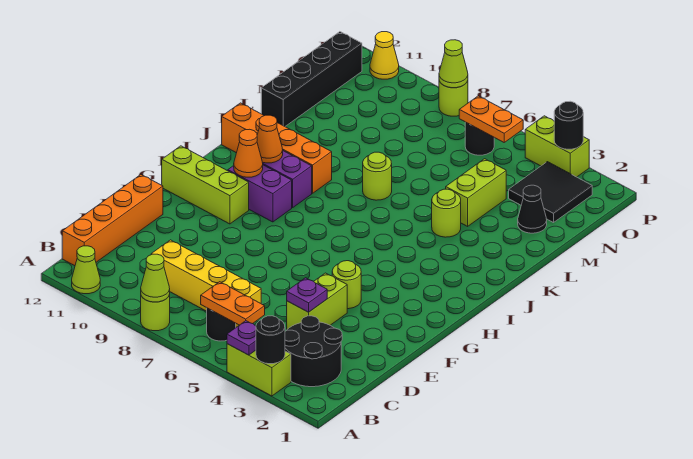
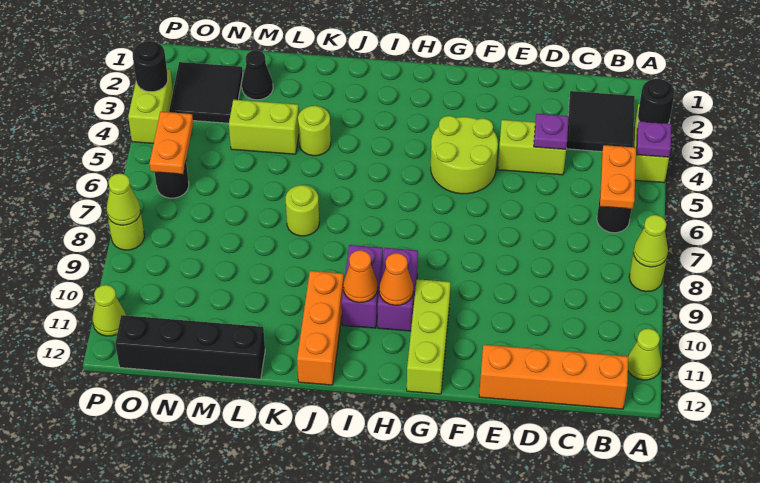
black round brick B2:C3 level 1 -> black tile B2:C3 level 1
yellow brick C6:C9 level 1 -> none
lime round brick F4 level 1 -> lime round brick F4:G5 level 1
orange brick J9:J12 level 1 -> orange brick J10:J12 level 1
yellow cone P11 level 1 -> lime cone P11 level 1

